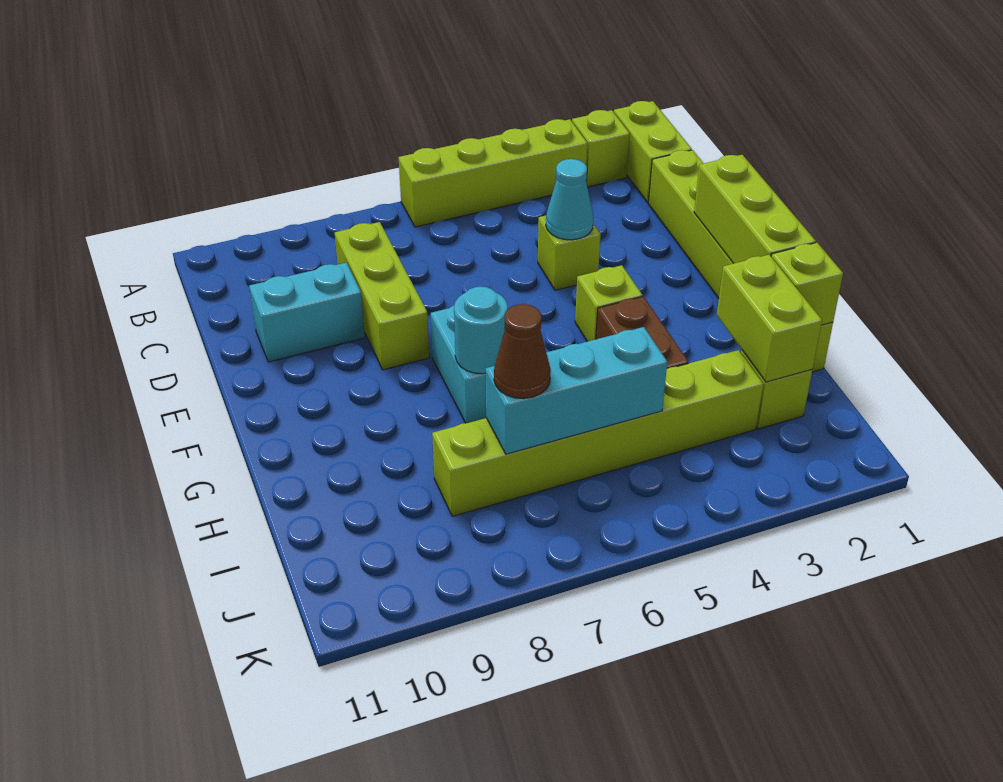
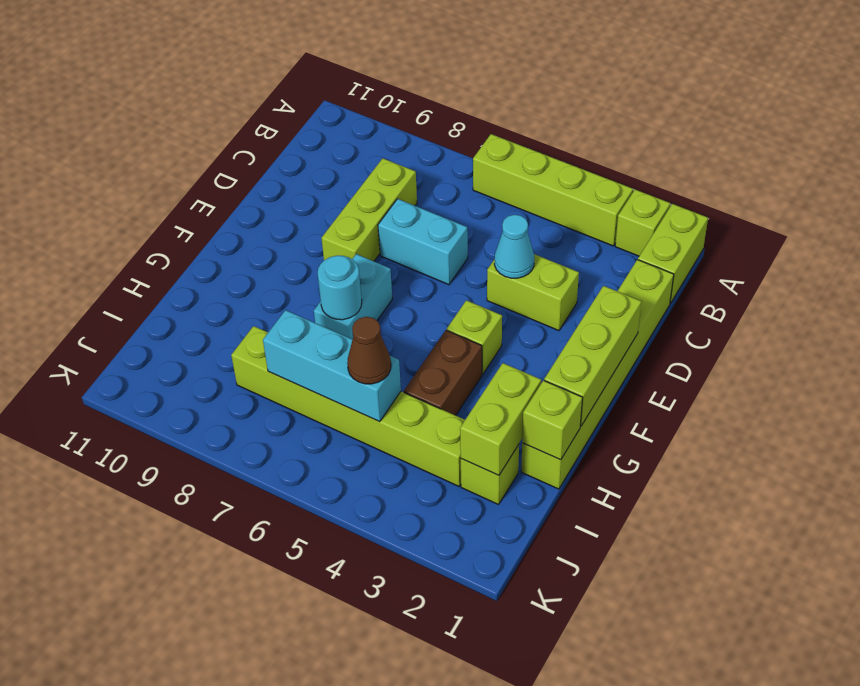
lime brick D4 level 1 -> lime brick D3:D4 level 1
cyan brick D9:D10 level 1 -> cyan brick D6:D7 level 1
brown cone I7 level 3 -> brown cone I5 level 3

